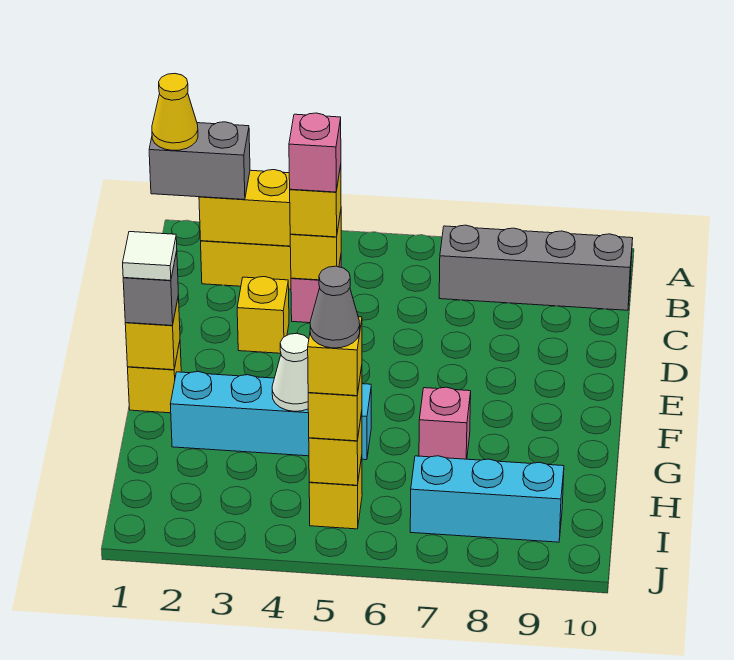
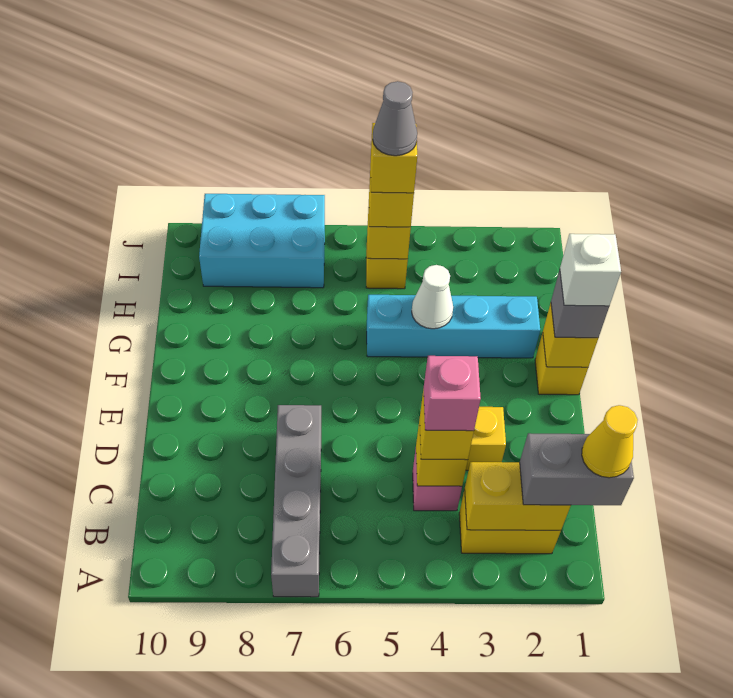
grey brick B7:B10 level 1 -> grey brick A7:D7 level 1
white tile F1 level 4 -> white brick F1 level 4
pink brick G7 level 1 -> none
cyan brick I7:I9 level 1 -> cyan brick I7:J9 level 1

